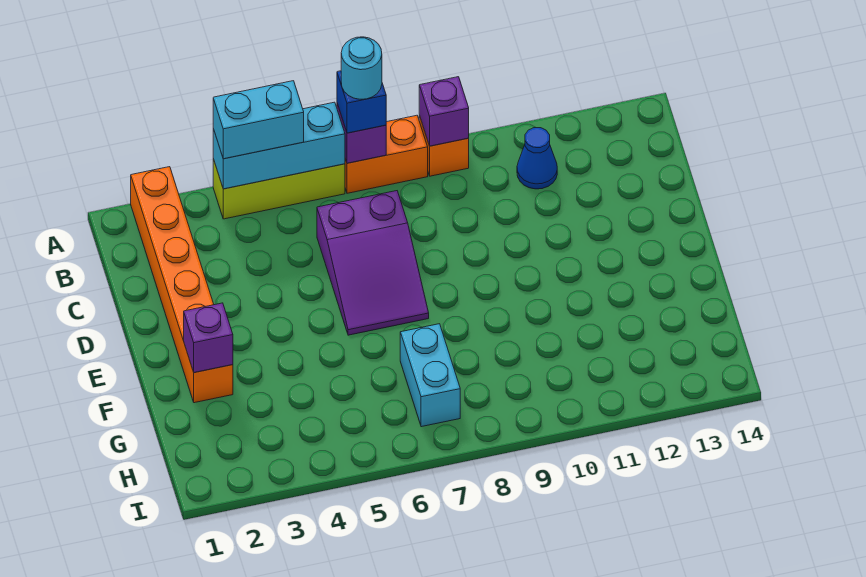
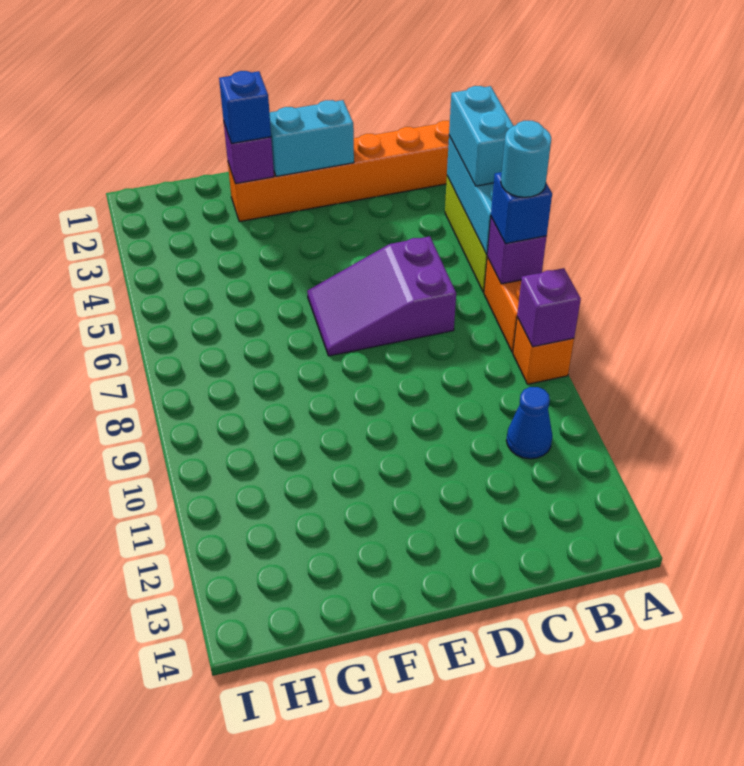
none -> blue brick F2 level 3
cyan brick G7:H7 level 1 -> cyan brick D2:E2 level 2

